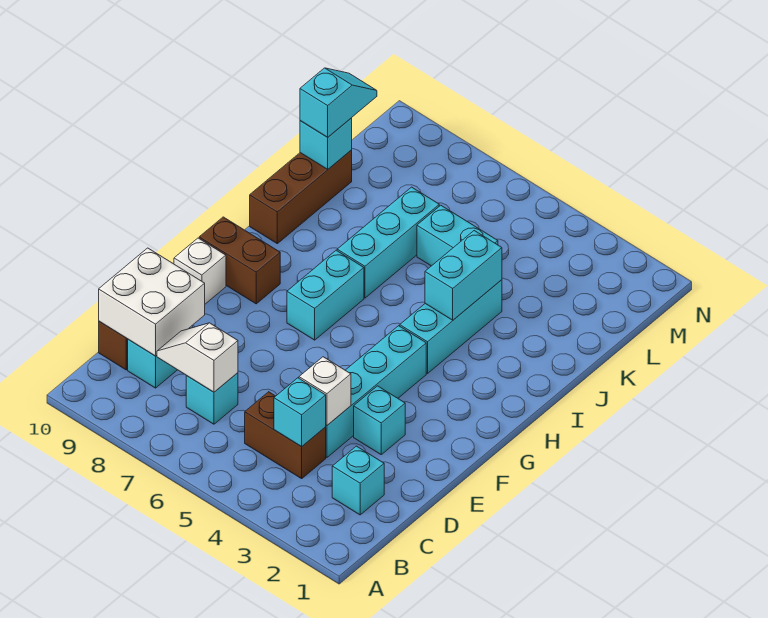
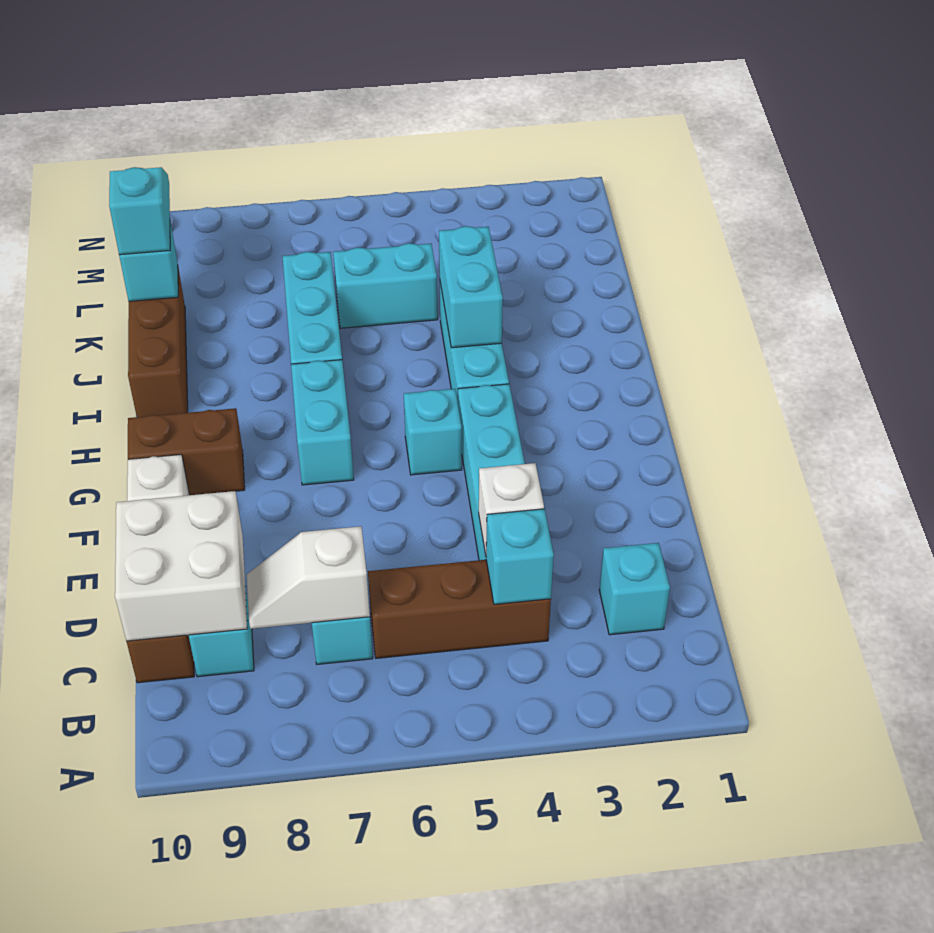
brown brick C4:C5 level 1 -> brown brick C4:C6 level 1
cyan brick E3 level 1 -> cyan brick G5 level 1

